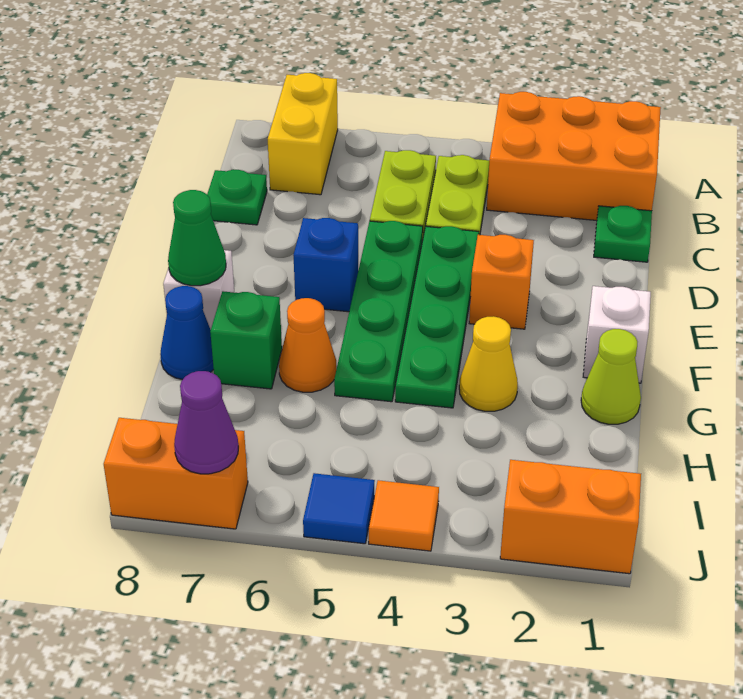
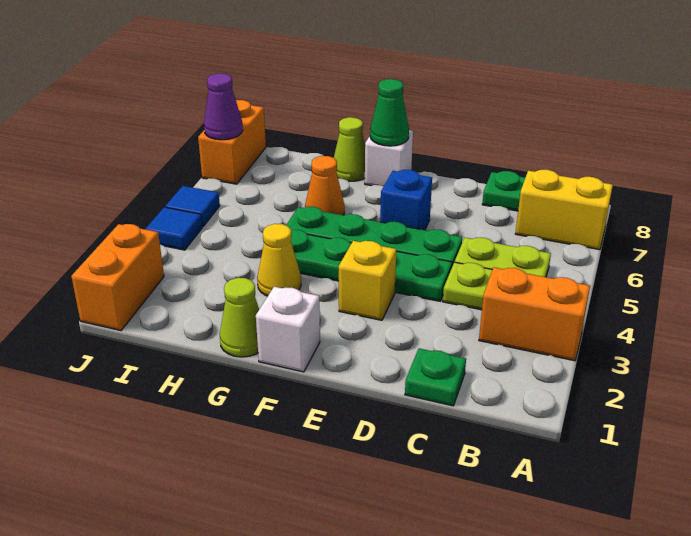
orange brick A1:B3 level 1 -> orange brick A3:B3 level 1
orange brick E3 level 1 -> yellow brick E3 level 1
green brick G7 level 1 -> none
blue cone G8 level 1 -> lime cone G8 level 1
orange tile J4 level 1 -> blue tile J4 level 1

